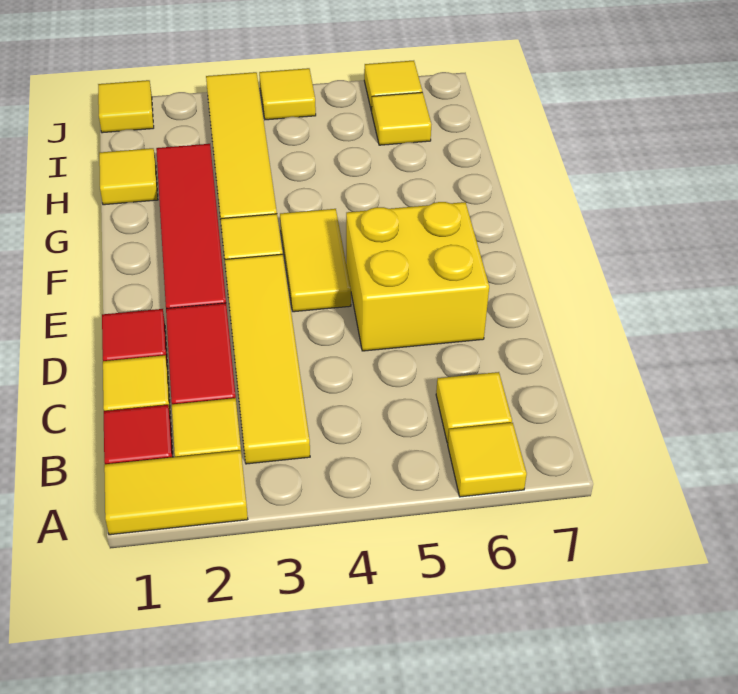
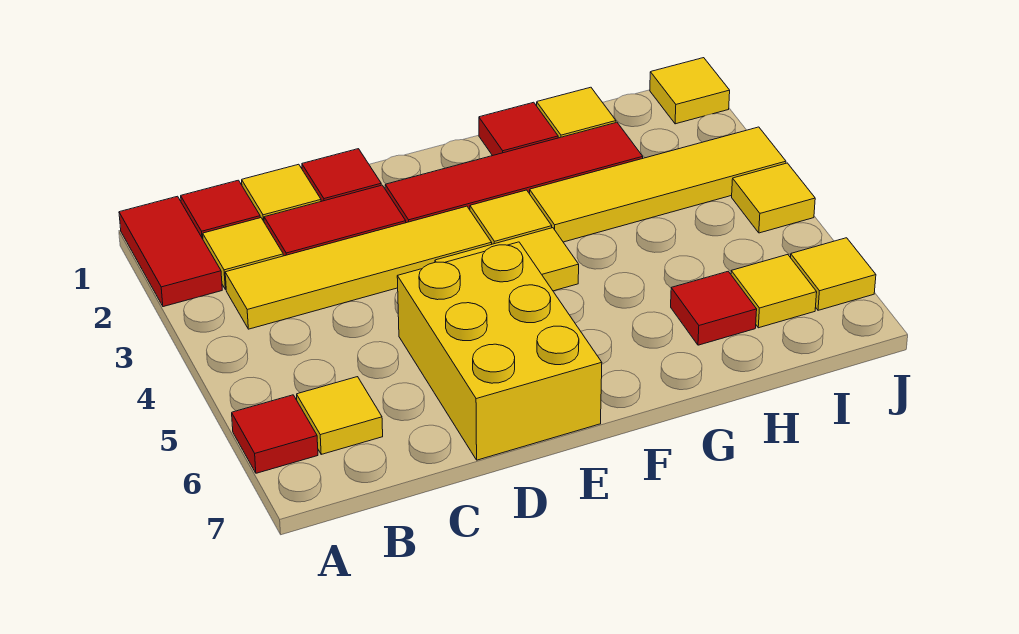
yellow tile A1:A2 level 1 -> red tile A1:A2 level 1
yellow tile A6 level 1 -> red tile A6 level 1
yellow brick D5:E6 level 1 -> yellow brick D5:E7 level 1
none -> red tile G1 level 1
none -> red tile H6 level 1

